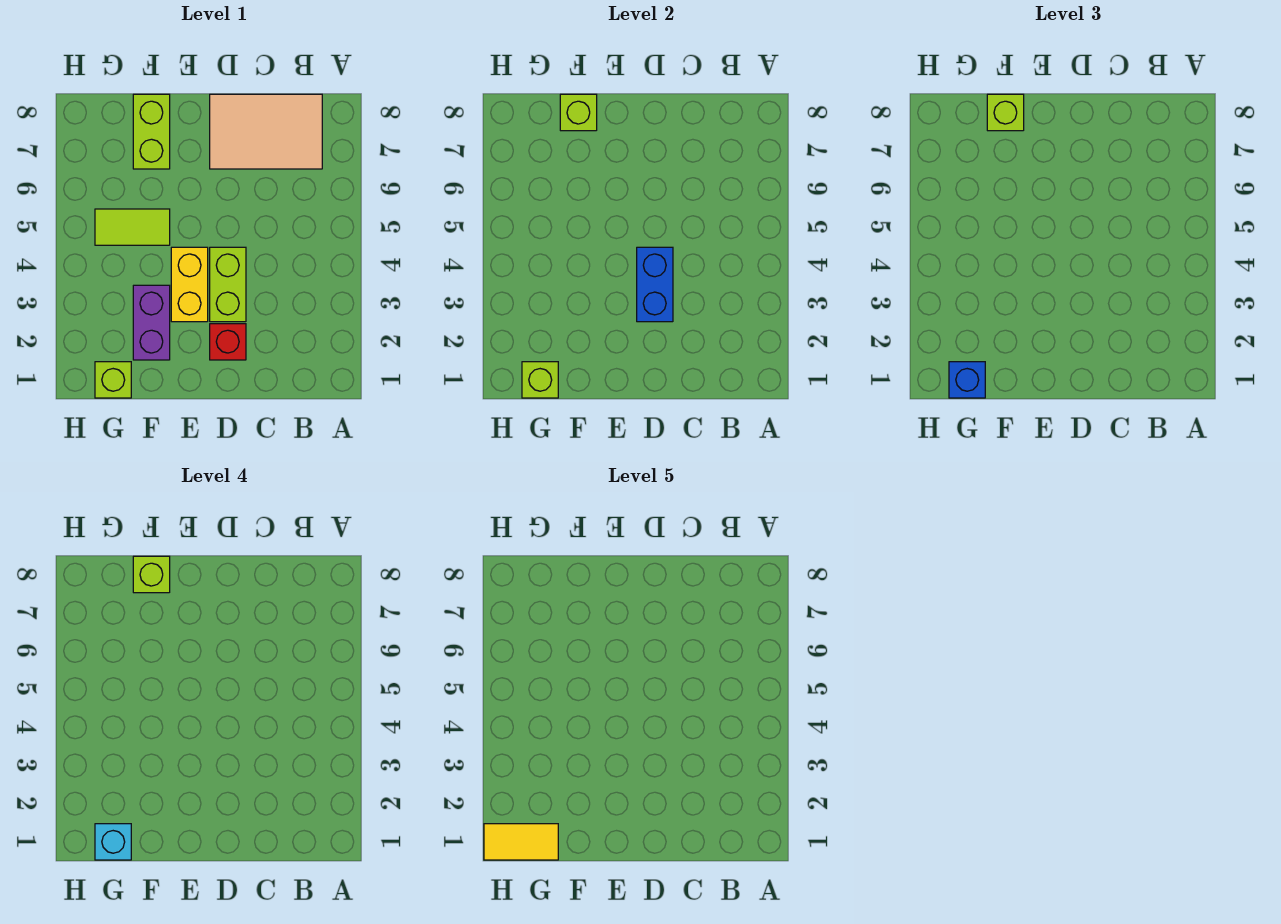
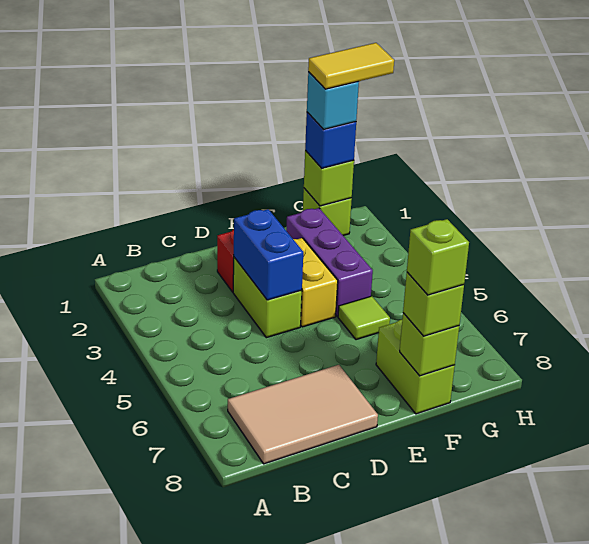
purple brick F2:F3 level 1 -> purple brick F2:F4 level 1
lime tile F5:G5 level 1 -> lime tile F5 level 1

